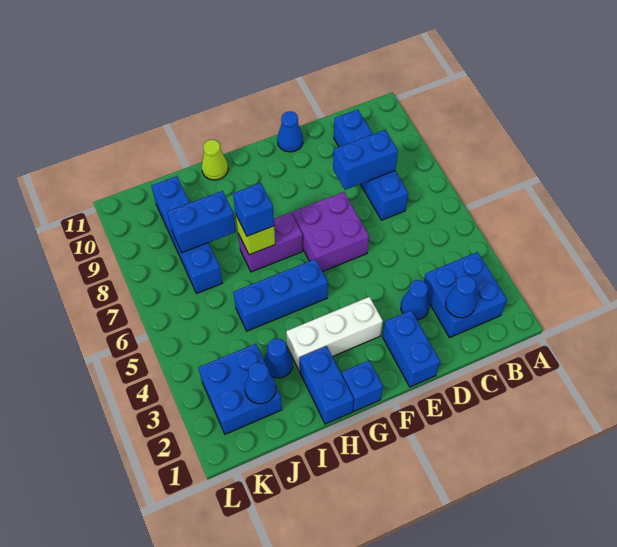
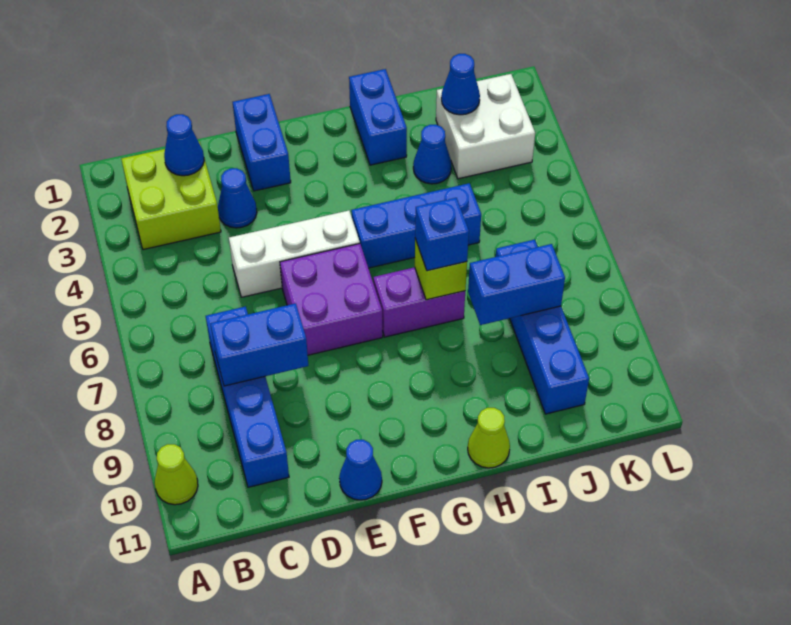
none -> lime cone A10 level 1
blue brick B2:C3 level 1 -> lime brick B2:C3 level 1
white brick F3:H3 level 1 -> white brick D5:F5 level 1
blue brick G1 level 1 -> none
blue brick J2:K3 level 1 -> white brick J2:K3 level 1

